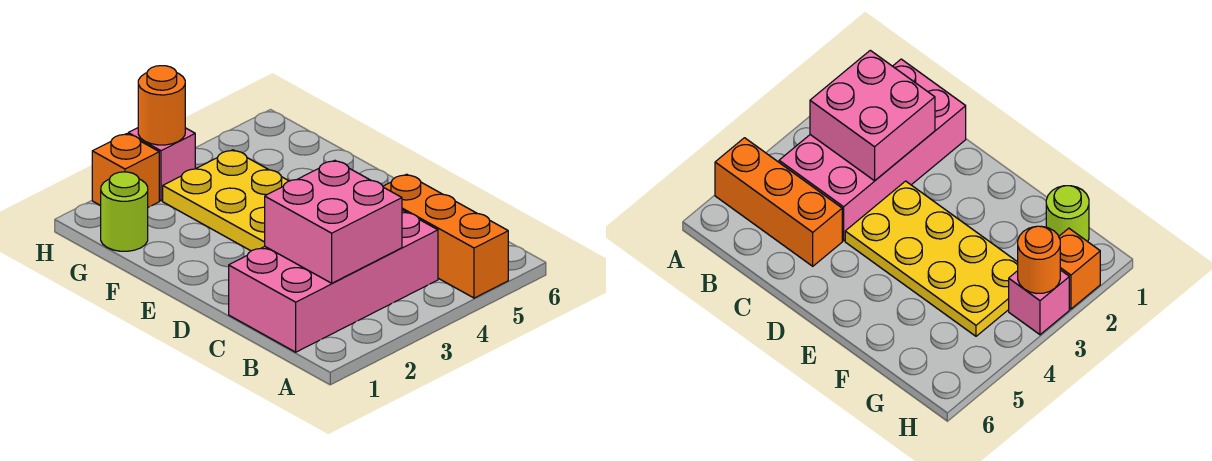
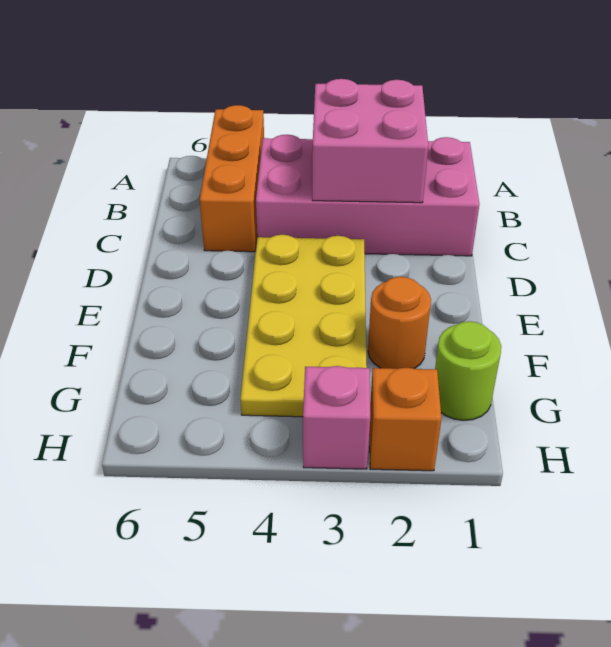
orange round brick H3 level 2 -> orange round brick F2 level 1

